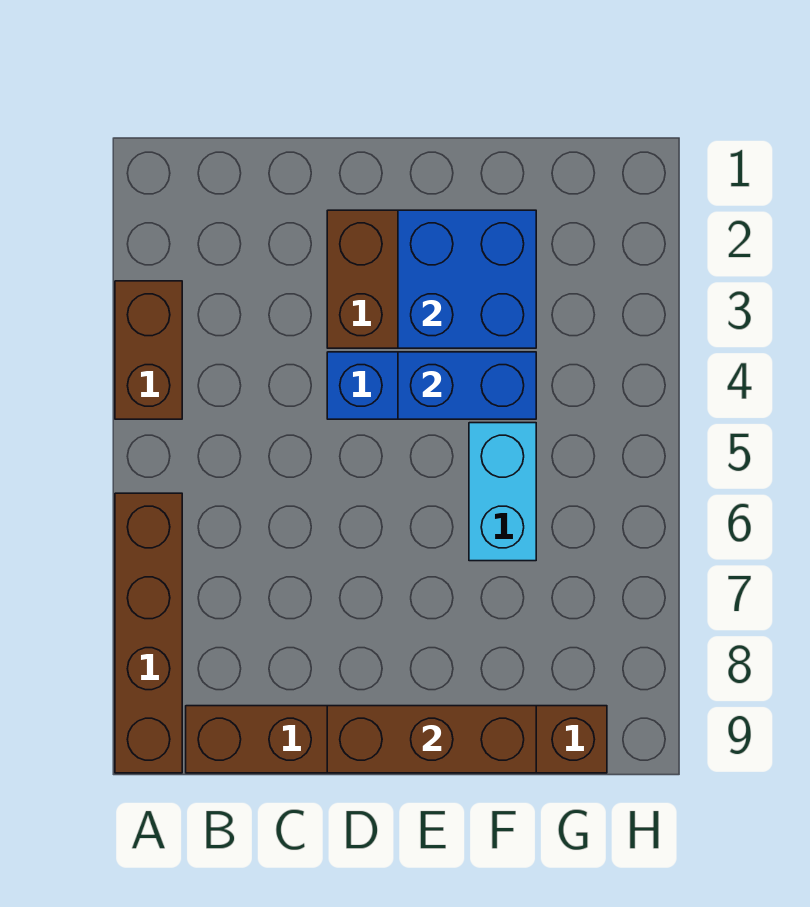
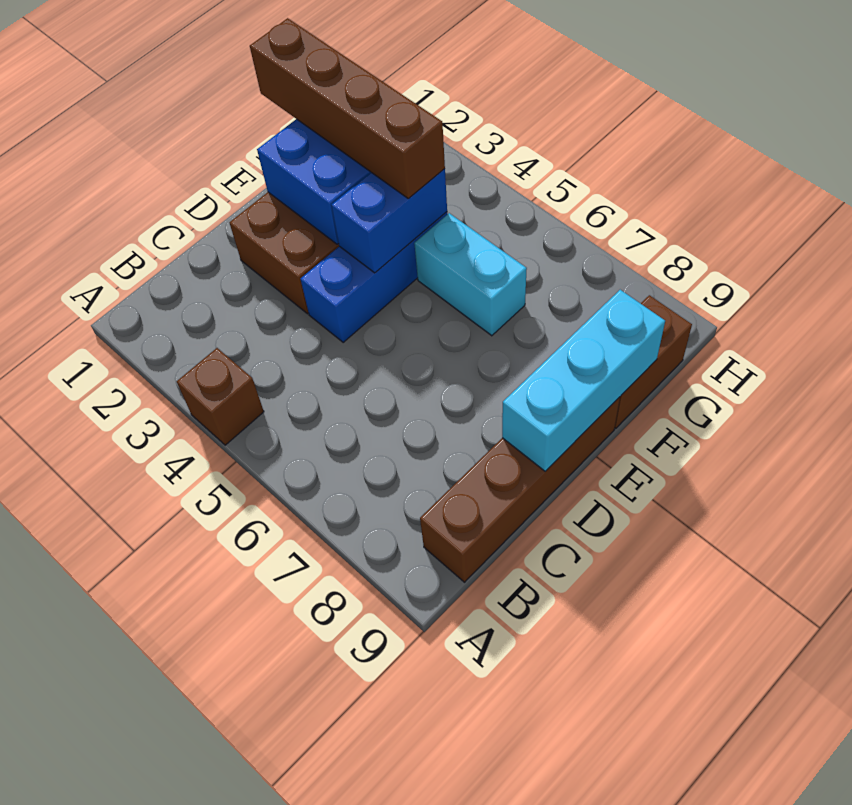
brown brick A3:A4 level 1 -> brown brick A4 level 1
brown brick A6:A9 level 1 -> brown brick F1:F4 level 3
brown brick D9:F9 level 2 -> cyan brick D9:F9 level 2

